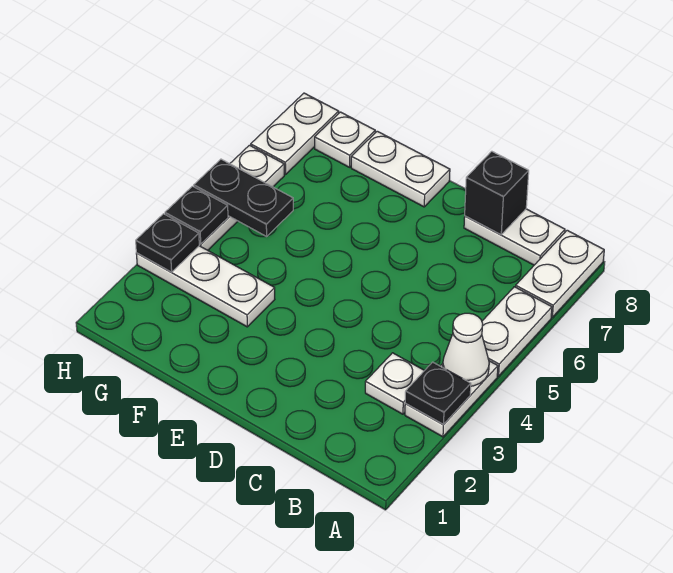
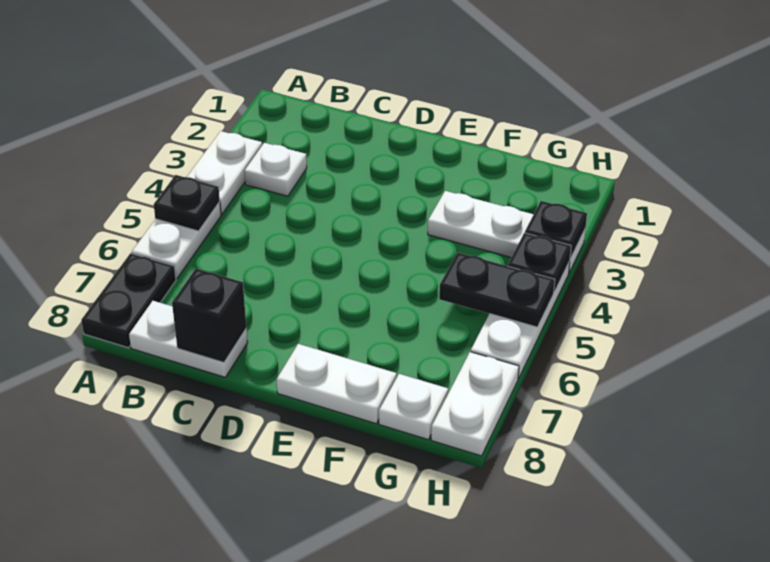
black plate A3 level 2 -> black plate A5 level 2
white cone A4 level 2 -> none
white plate A7:A8 level 1 -> black plate A7:A8 level 1

